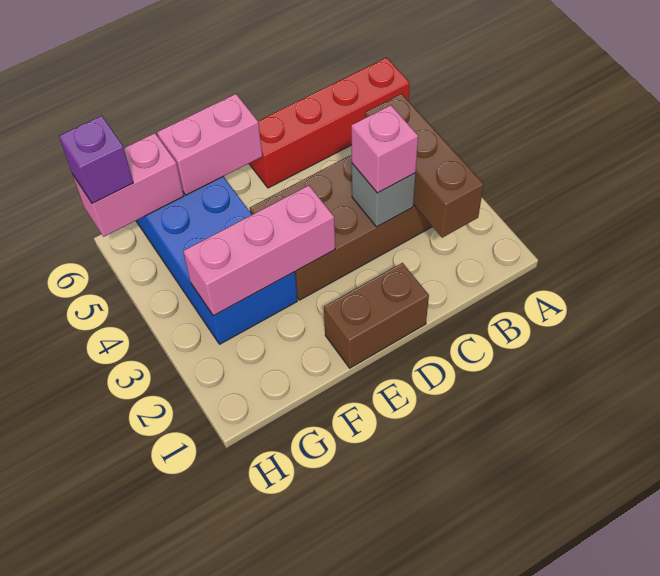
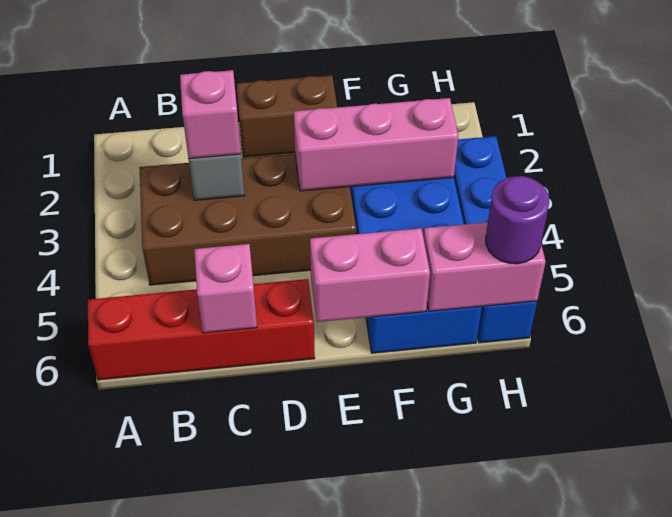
brown brick B2:B4 level 2 -> none
none -> pink brick C6 level 2
none -> blue brick H3:H6 level 1
purple brick H6 level 3 -> purple round brick H6 level 3

